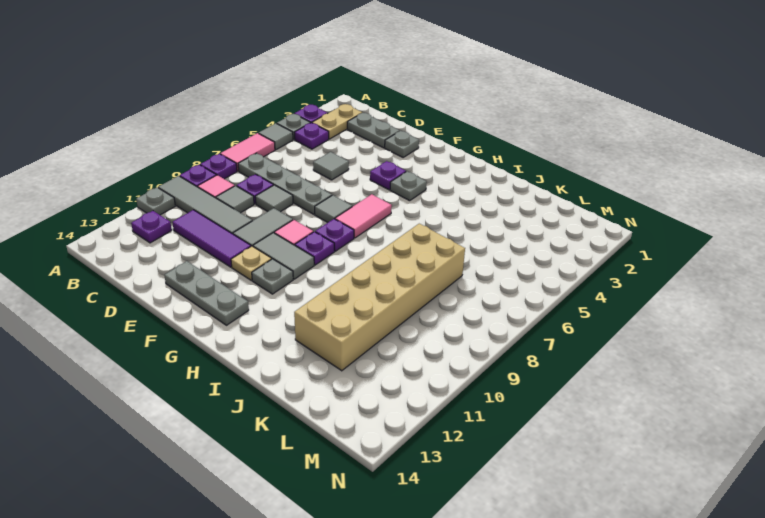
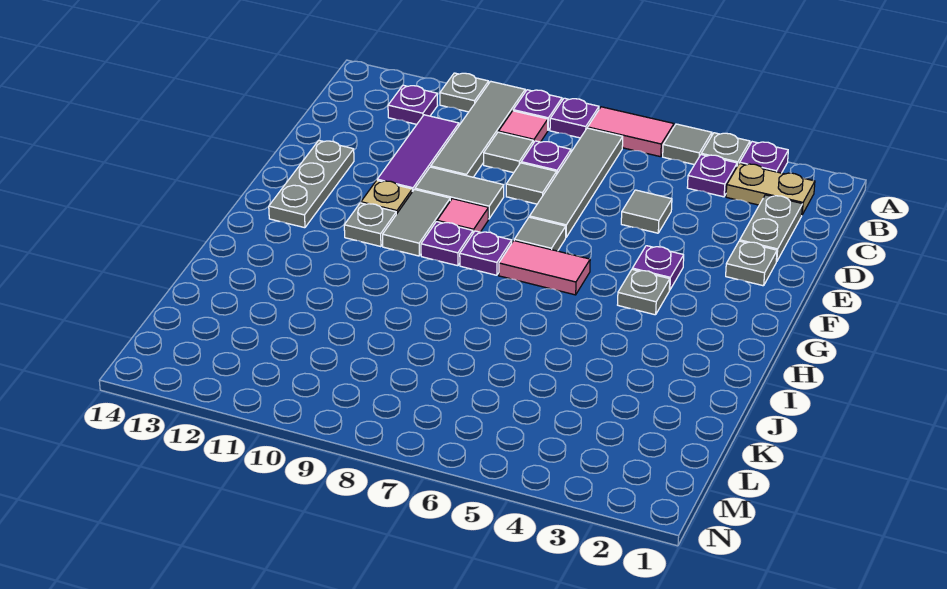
grey plate B7:E7 level 1 -> grey tile B7:E7 level 1
tan brick J7:K12 level 1 -> none

